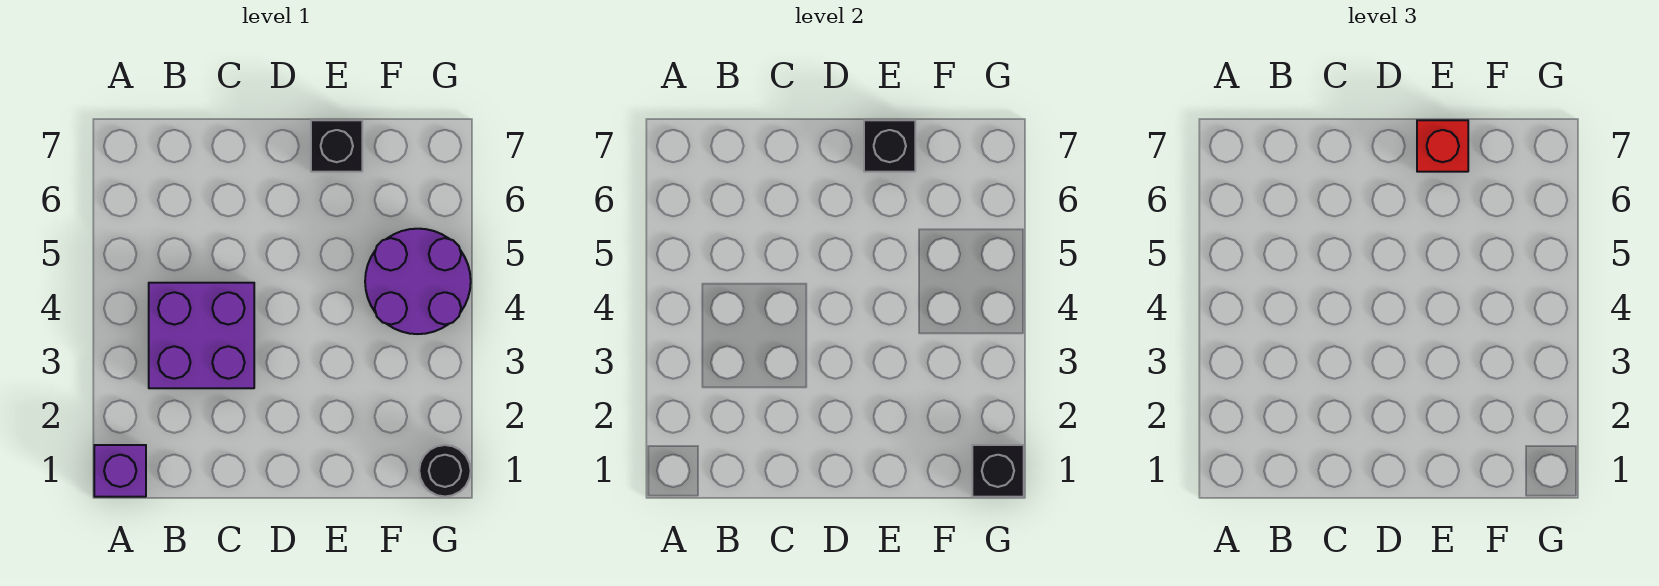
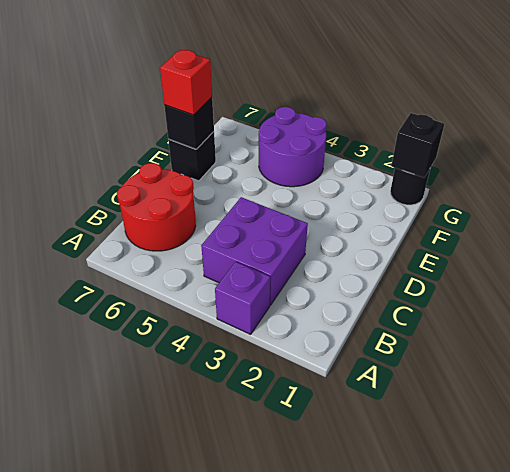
purple brick A1 level 1 -> purple brick A3 level 1
none -> red round brick B6:C7 level 1

